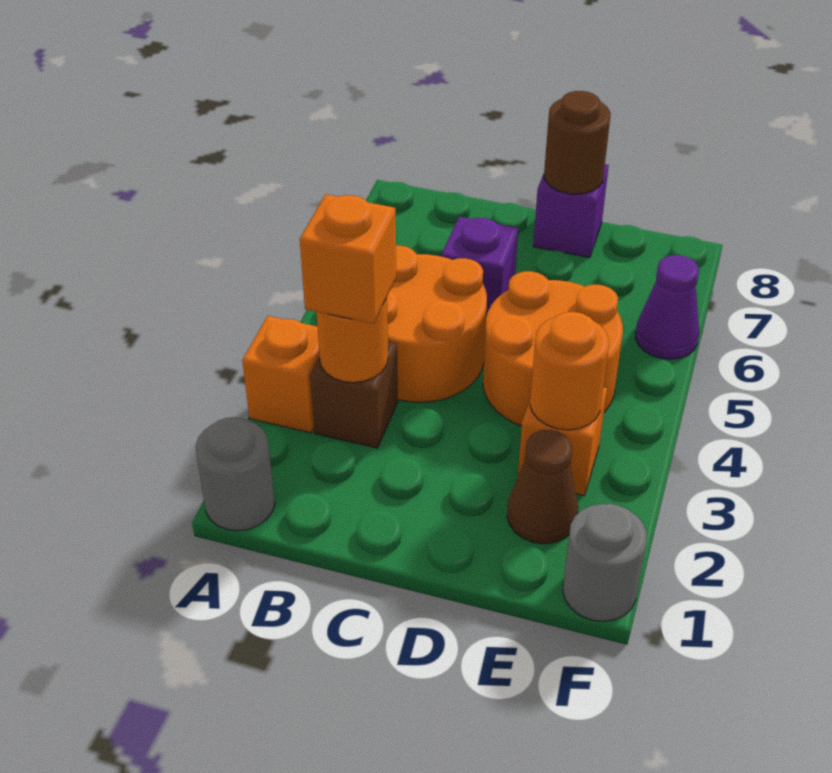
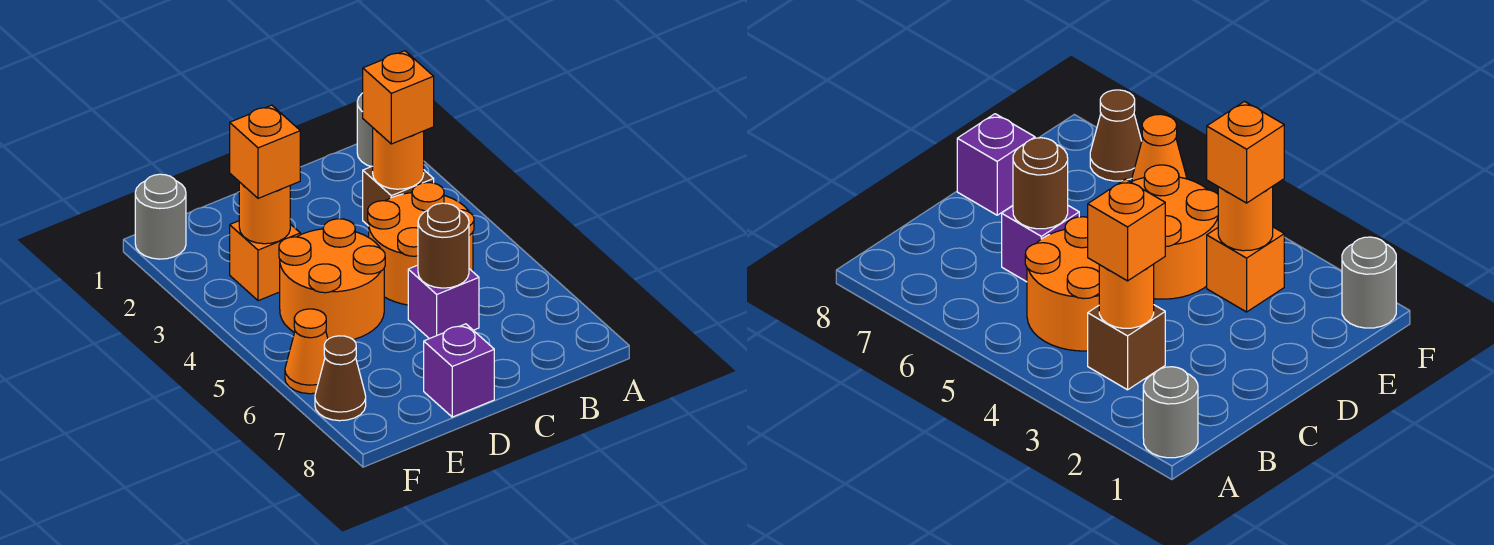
orange brick A3 level 1 -> orange brick E3 level 3
brown round brick D8 level 2 -> brown round brick C6 level 2
brown cone E2 level 1 -> brown cone F7 level 1
purple cone F6 level 1 -> orange cone F6 level 1

